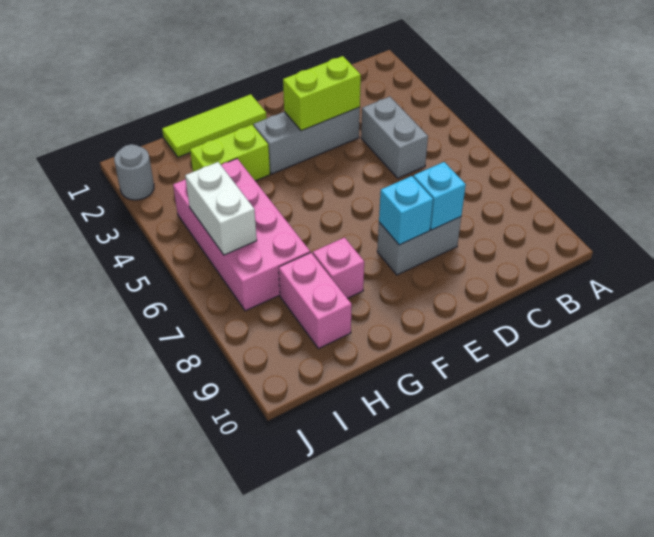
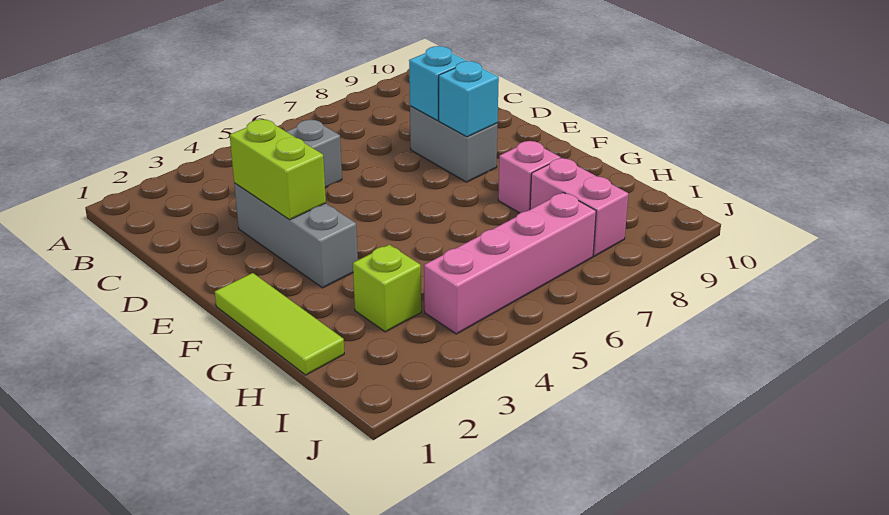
lime brick G3:H3 level 1 -> lime brick H3 level 1
pink brick H4:I7 level 1 -> pink brick I4:I7 level 1
pink brick H8:H9 level 1 -> pink brick H8:I8 level 1
white brick I5:I6 level 2 -> none
grey round brick J2 level 1 -> none

